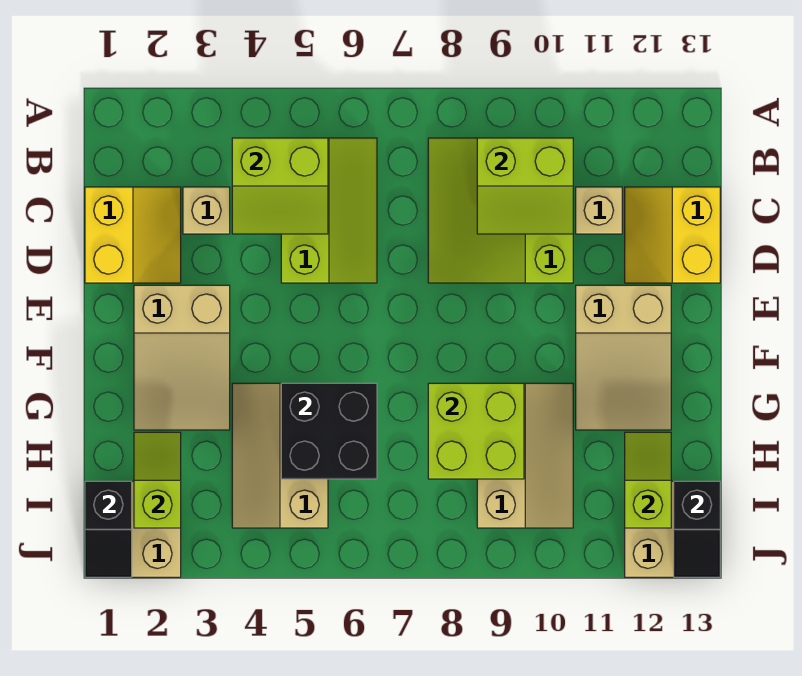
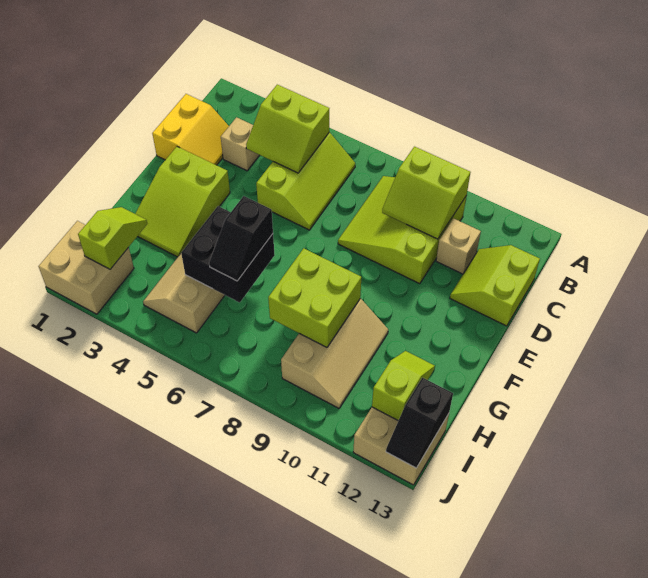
yellow slope C12:D13 level 1 top 13 -> lime slope C12:D13 level 1 top 13
tan slope E2:G3 level 1 top E -> lime slope E2:G3 level 1 top E
tan slope E11:G12 level 1 top E -> none
black slope I1:J1 level 2 top I -> black slope G6:H6 level 3 top G

